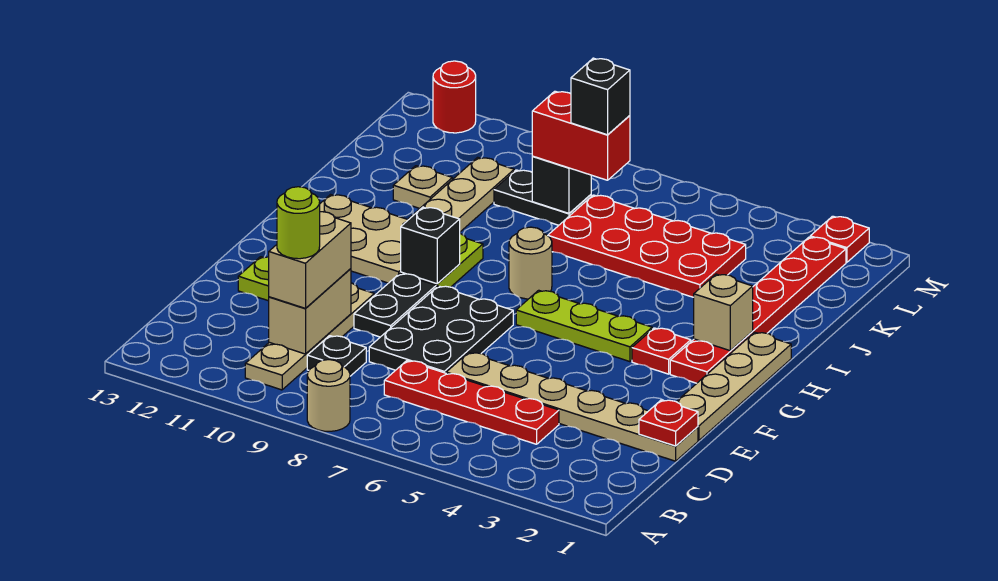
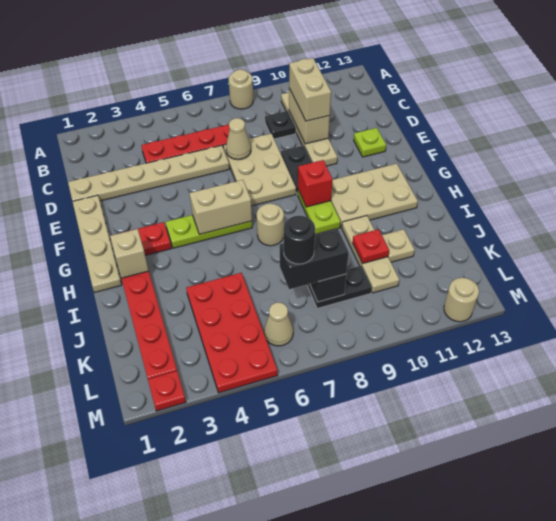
lime round brick C10 level 4 -> none
red plate D1 level 2 -> red plate J10 level 2
black plate D7:F8 level 1 -> tan plate D7:F8 level 1
none -> tan cone D7 level 2
none -> tan brick G5:G6 level 2
black brick G9 level 2 -> red brick G9 level 2
red plate J4:K7 level 1 -> red plate J4:M5 level 1
red brick K7:K8 level 3 -> black brick K7:K8 level 3
black brick K7 level 4 -> black round brick K7 level 4
none -> tan cone L6 level 1
red round brick M12 level 1 -> tan round brick M12 level 1

